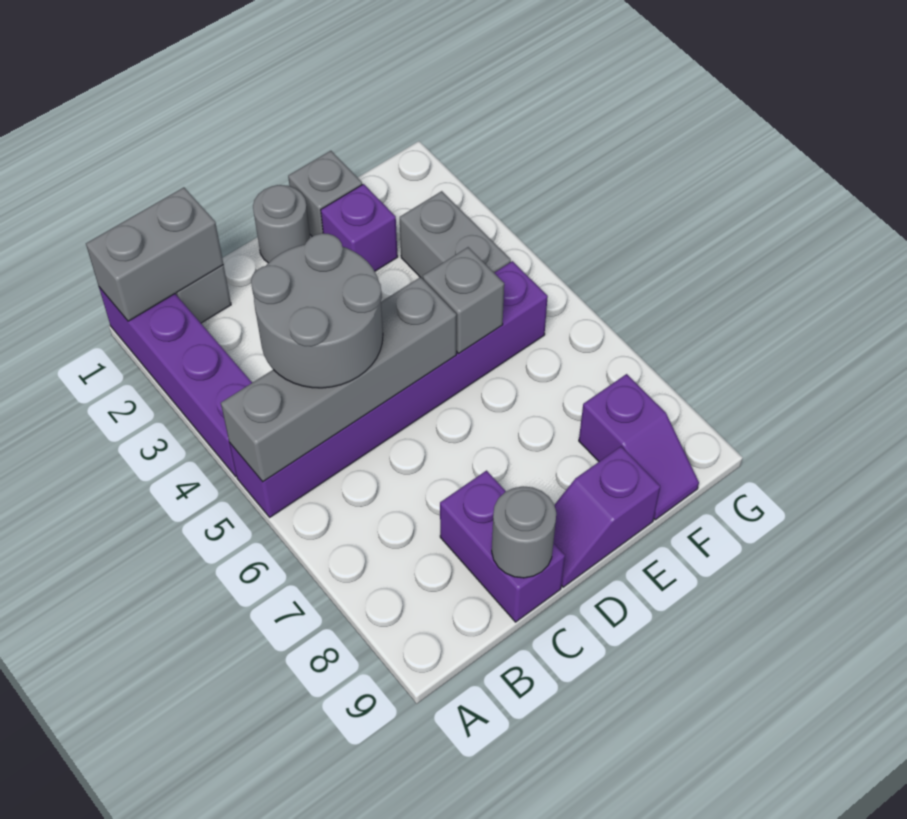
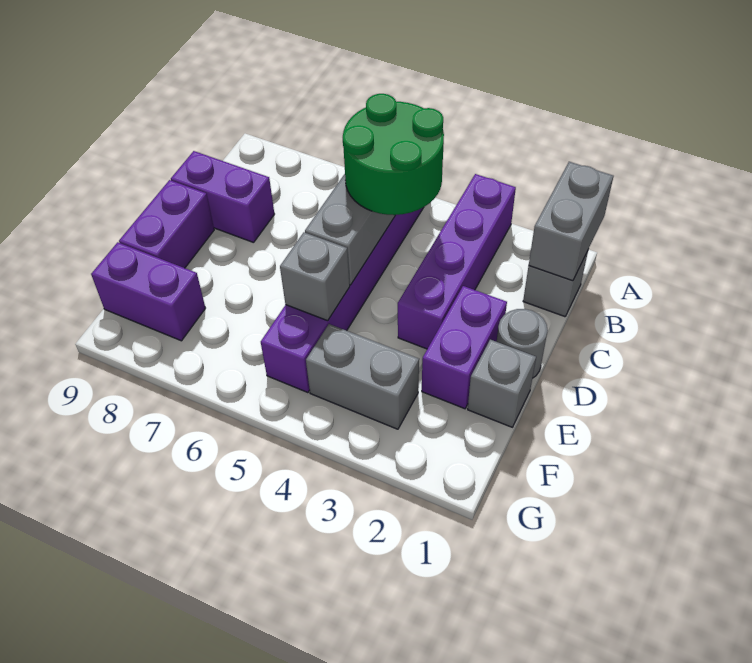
purple brick A1:A4 level 1 -> purple brick A3:D3 level 1
grey round brick B4:C5 level 3 -> green round brick B4:C5 level 3
grey round brick C9 level 2 -> none
purple slope D9:E9 level 1 top E -> purple brick D9:E9 level 1
purple brick E2 level 1 -> purple brick D2:E2 level 1
purple slope F8:F9 level 1 top 8 -> purple brick F8:F9 level 1

